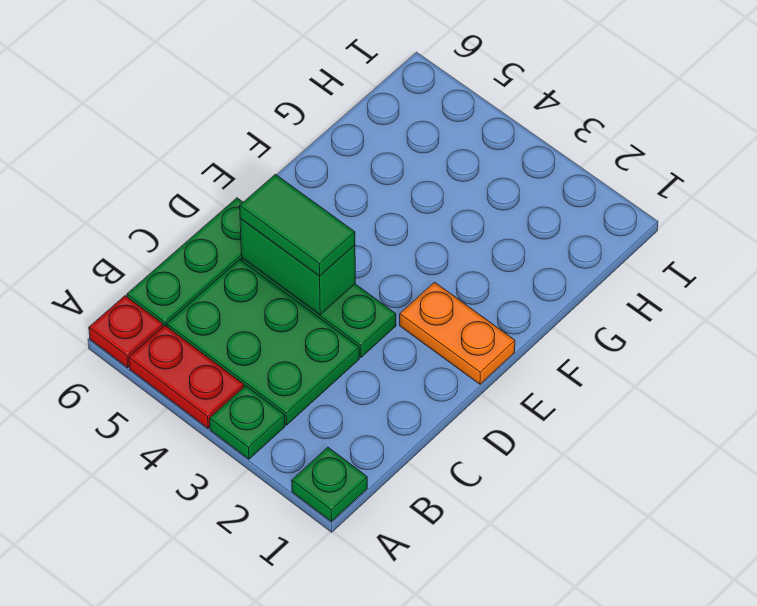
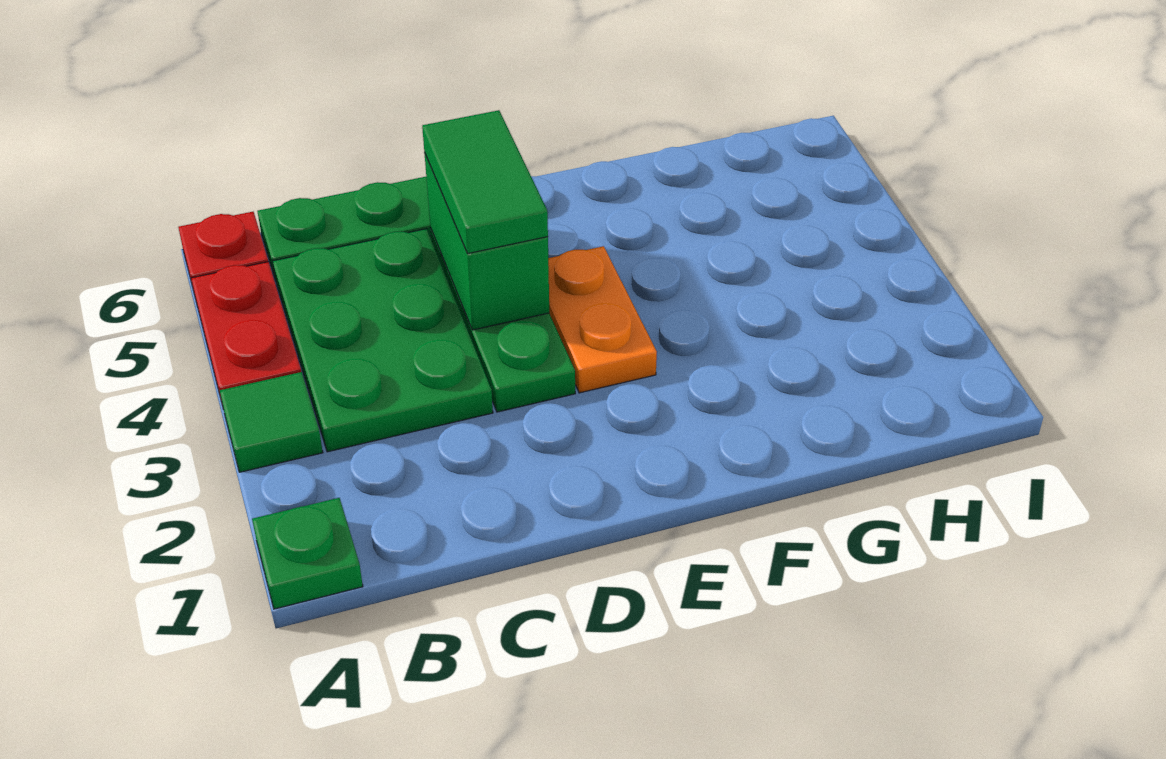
green plate A3 level 1 -> green tile A3 level 1
orange plate E1:E2 level 1 -> orange plate E3:E4 level 1

